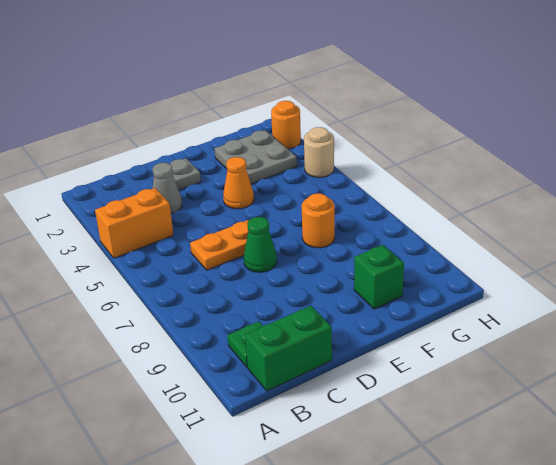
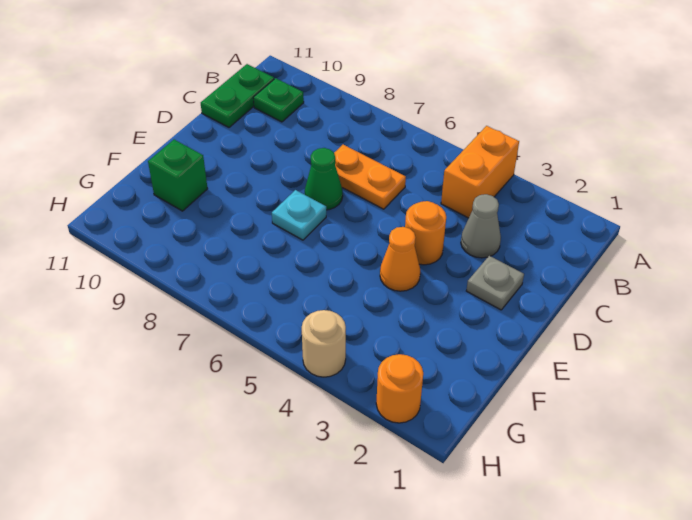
green brick B11:C11 level 1 -> green plate B11:C11 level 1
orange plate C6:D6 level 1 -> orange plate C6:C7 level 1
none -> cyan plate E7 level 1
grey plate F2:G3 level 1 -> none
orange round brick F7 level 1 -> orange round brick D4 level 1

